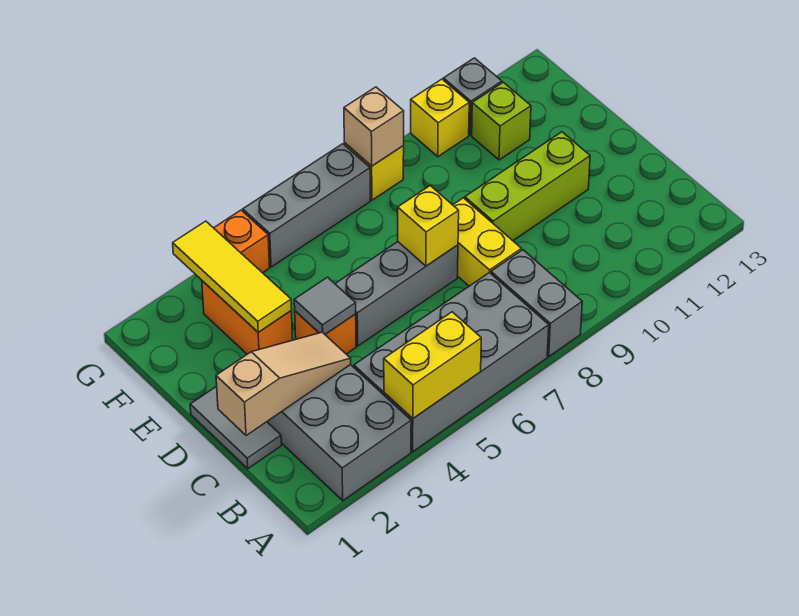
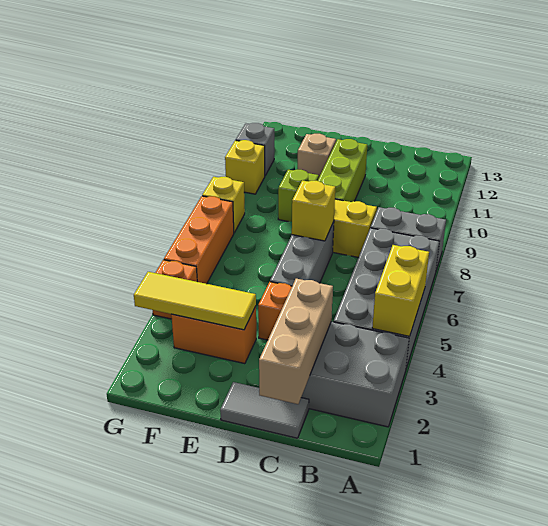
tan slope C1:C3 level 2 top 1 -> tan brick C1:C3 level 2
grey tile D4 level 2 -> none
lime brick F11 level 1 -> lime brick E9 level 1
grey brick G5:G7 level 1 -> orange brick G5:G7 level 1
tan brick G8 level 2 -> tan brick E11 level 1

